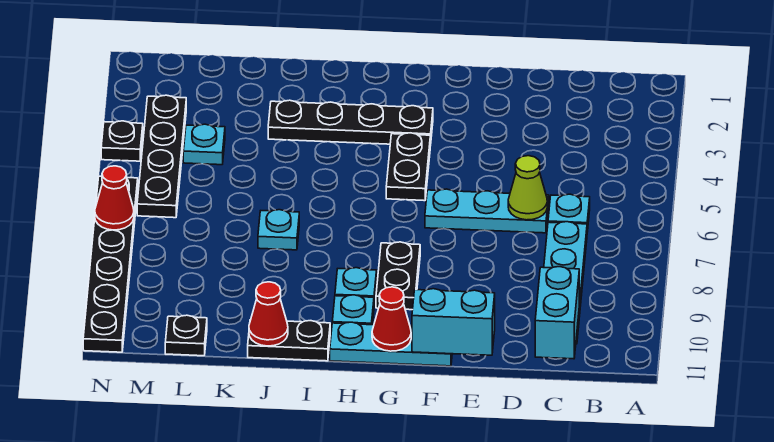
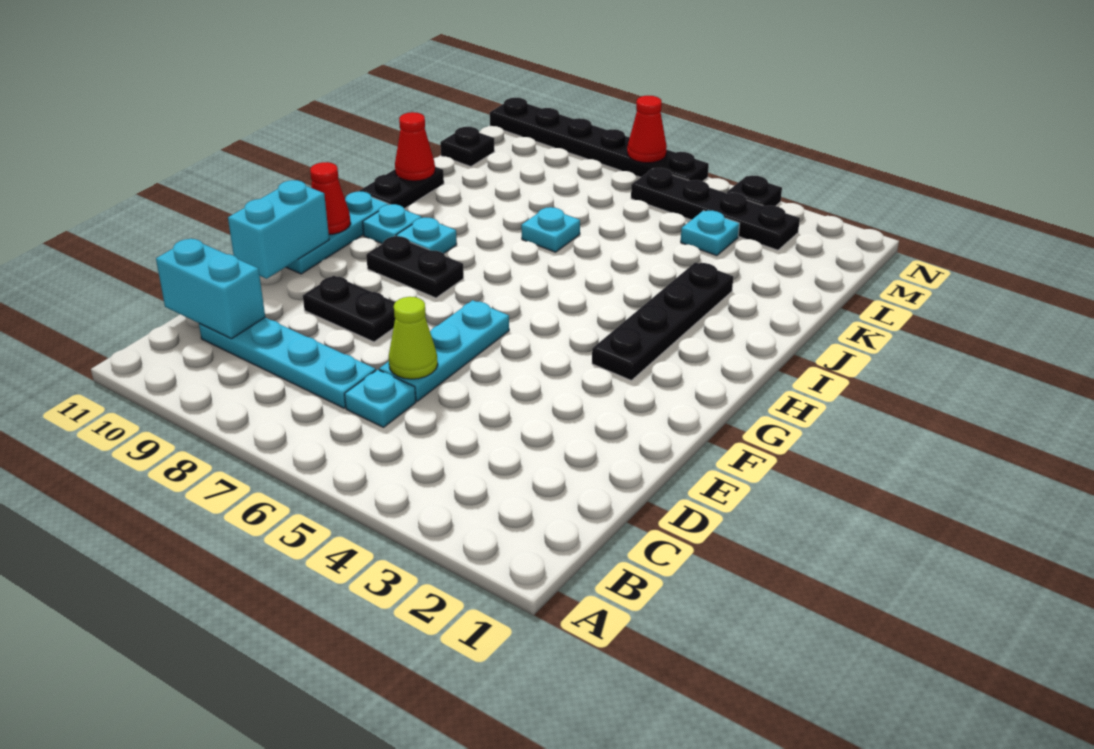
black plate G4:G5 level 1 -> black plate E8:E9 level 1

